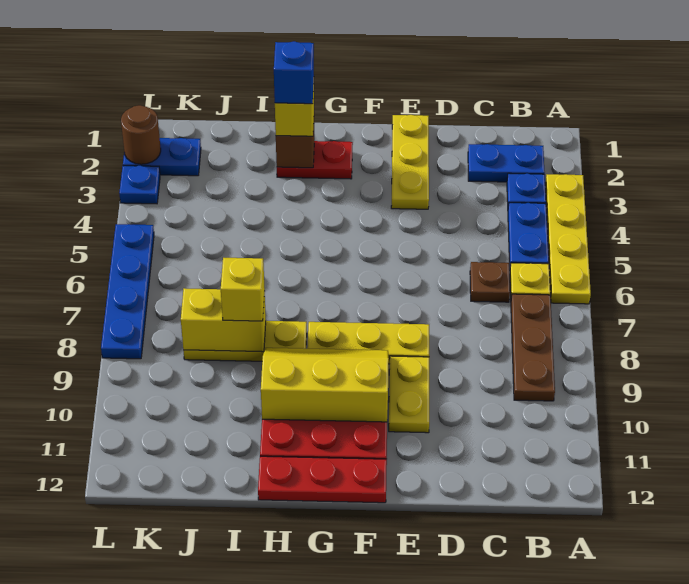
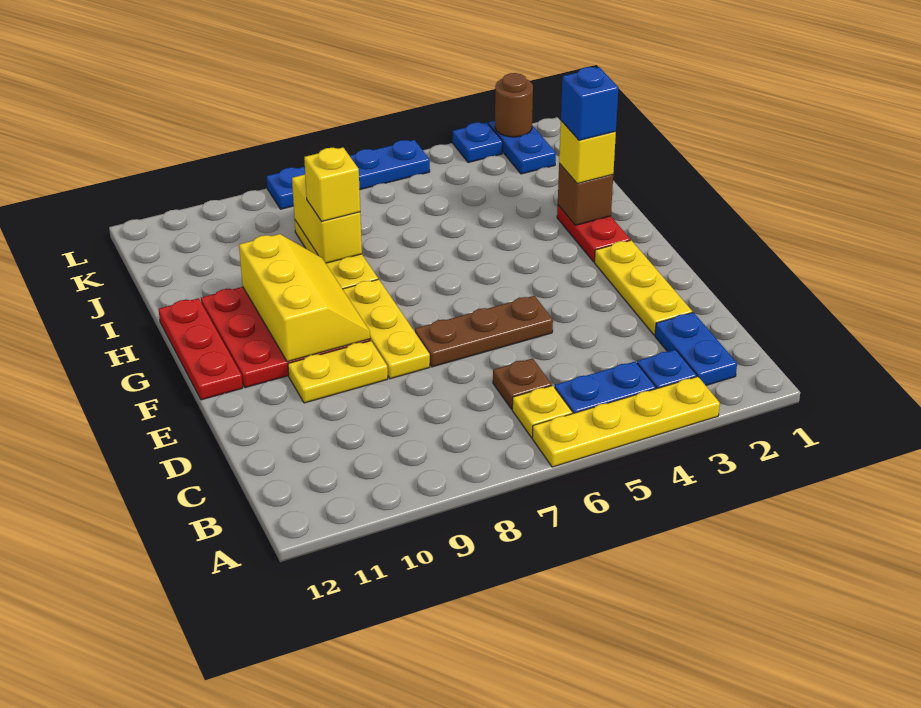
brown plate B7:B9 level 1 -> brown plate E5:E7 level 1
yellow plate E1:E3 level 1 -> yellow plate D2:F2 level 1

